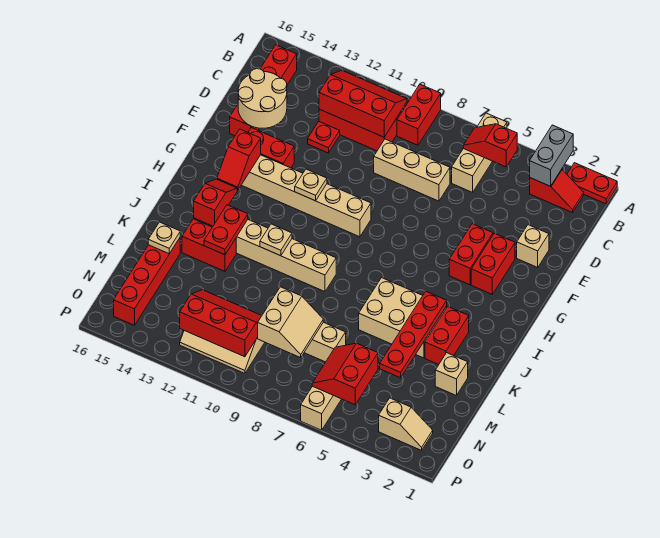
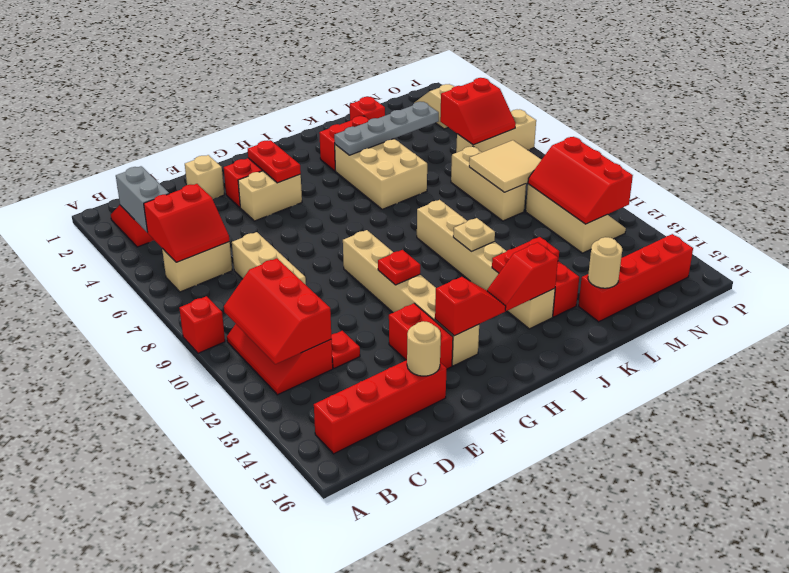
red plate A1:A2 level 1 -> red plate G3:G4 level 2
grey brick A3:B3 level 2 -> grey brick B3:B4 level 2
tan brick A6:C6 level 1 -> tan brick B6:C6 level 1
red brick A9:B9 level 1 -> red brick A9 level 1
red slope B5:B6 level 2 top 5 -> red slope B5:C6 level 2 top 5
tan round brick D14:E15 level 2 -> tan round brick E15 level 2
red brick F4:G4 level 1 -> tan brick F4:G4 level 1
tan plate G11 level 2 -> red plate G11 level 2
red plate J4:M4 level 2 -> grey plate J4:M4 level 2
tan brick L2 level 1 -> red brick L2 level 1
tan plate L15 level 2 -> tan round brick L15 level 2
tan slope M8:N9 level 2 top 9 -> tan tile M8:N9 level 2

